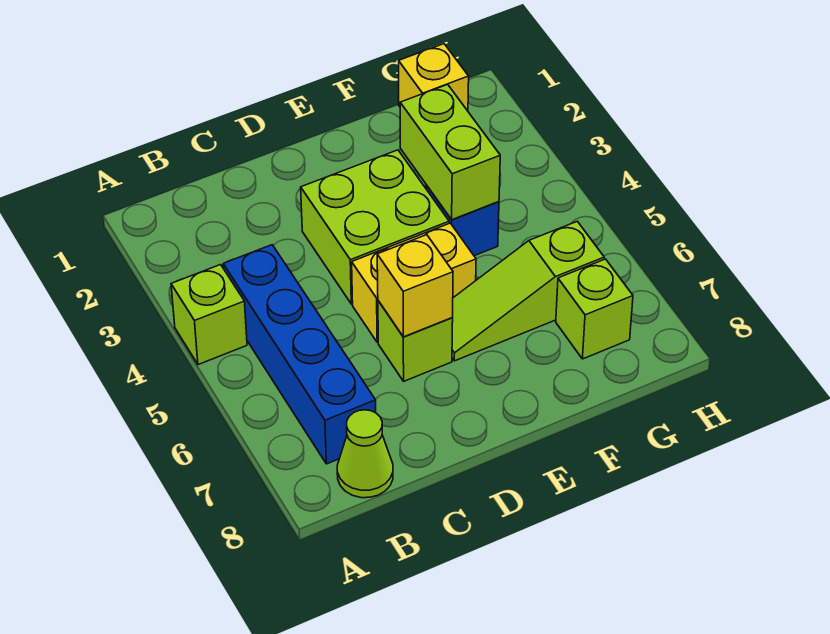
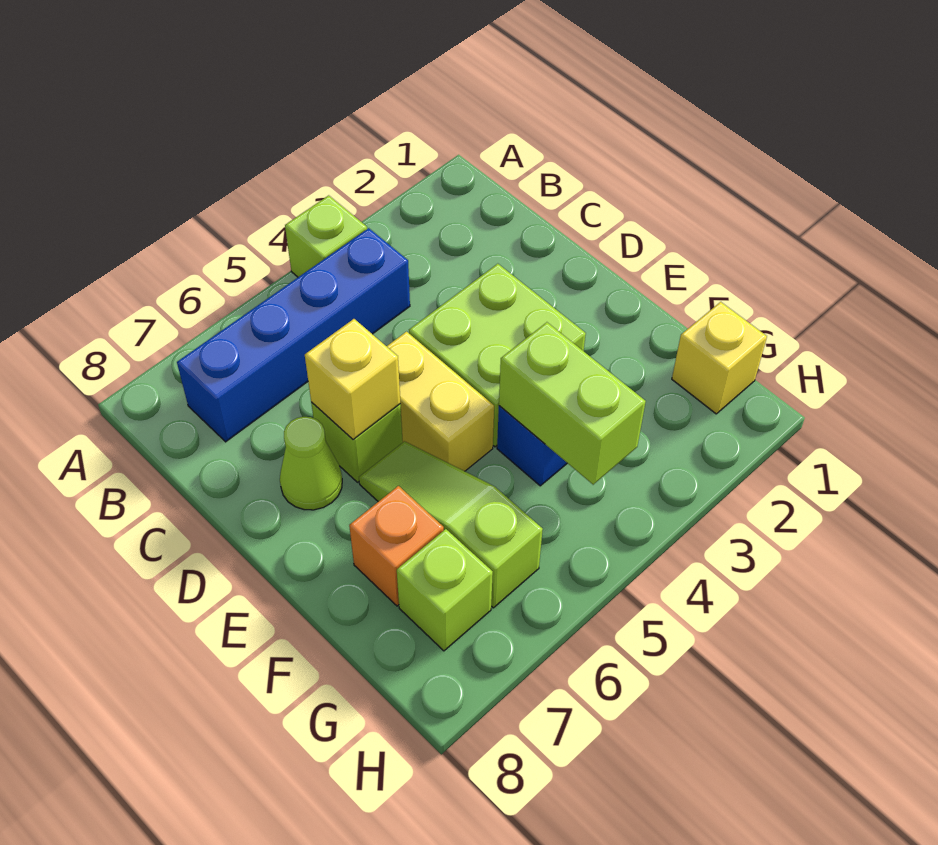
lime cone B8 level 1 -> lime cone D7 level 1
lime brick F3:F4 level 2 -> lime brick F4:G4 level 2
none -> orange brick F7 level 1

